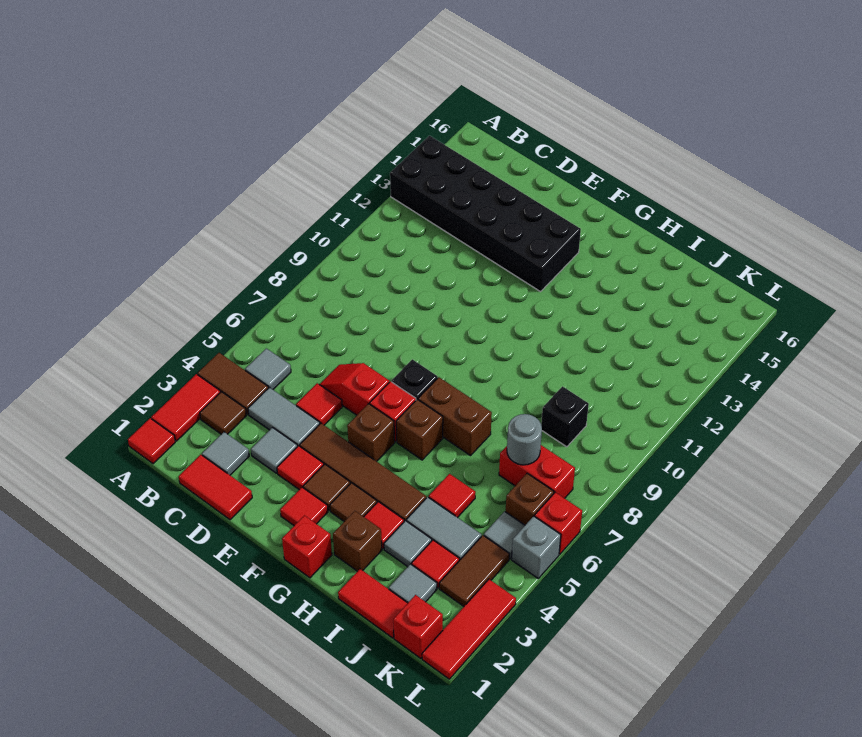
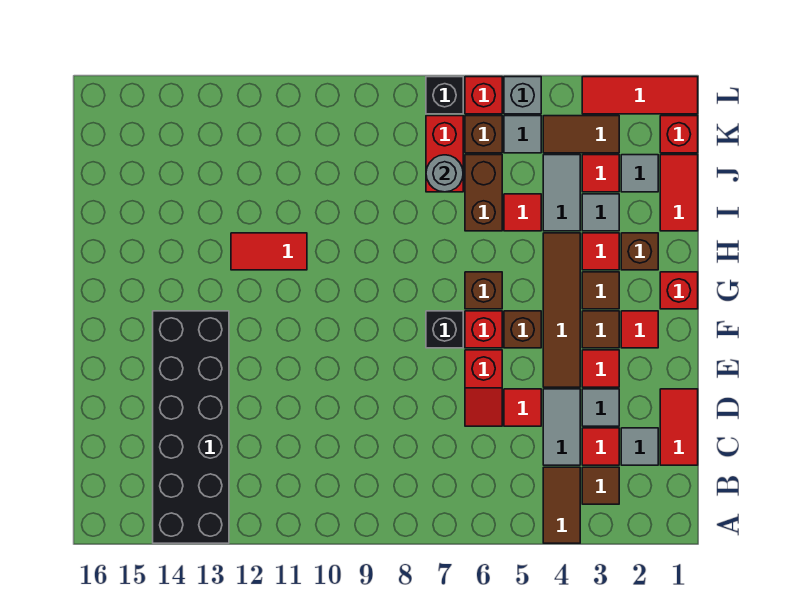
red tile A1 level 1 -> red tile C3 level 1
red tile A2:A3 level 1 -> red tile H11:H12 level 1
grey tile B5 level 1 -> none
brown brick G7:H7 level 1 -> brown brick I6:J6 level 1
black brick J9 level 1 -> black brick L7 level 1

